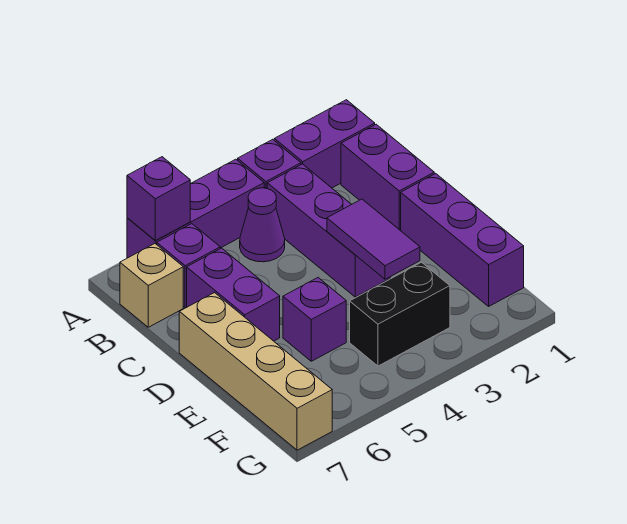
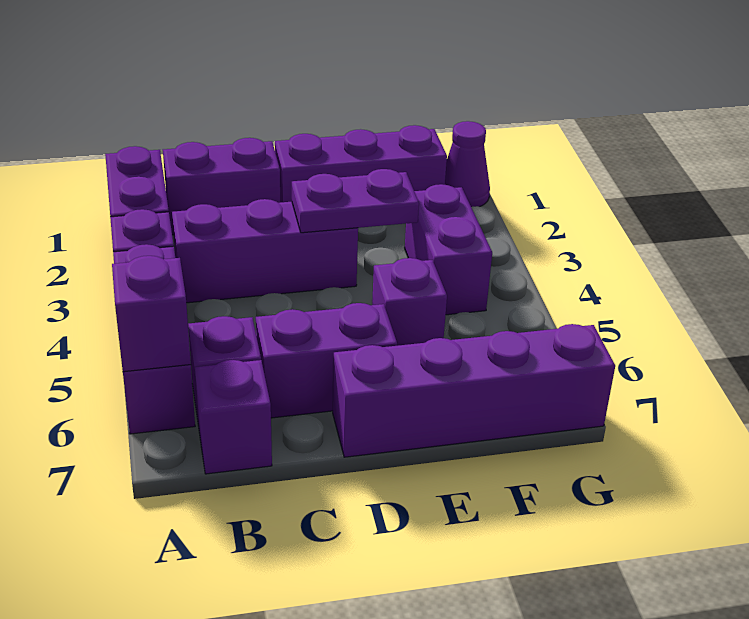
purple cone B4 level 1 -> purple cone G1 level 1
tan brick B7 level 1 -> purple brick B7 level 1
purple tile D3:E3 level 2 -> purple plate D3:E3 level 2
tan brick D7:G7 level 1 -> purple brick D7:G7 level 1
black brick F3:F4 level 1 -> purple brick F3:F4 level 1

